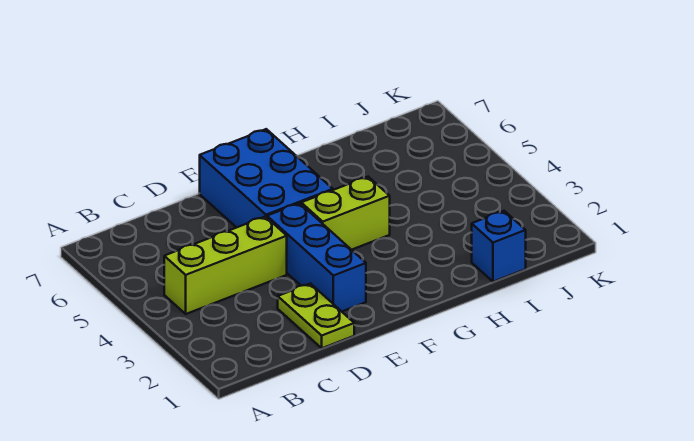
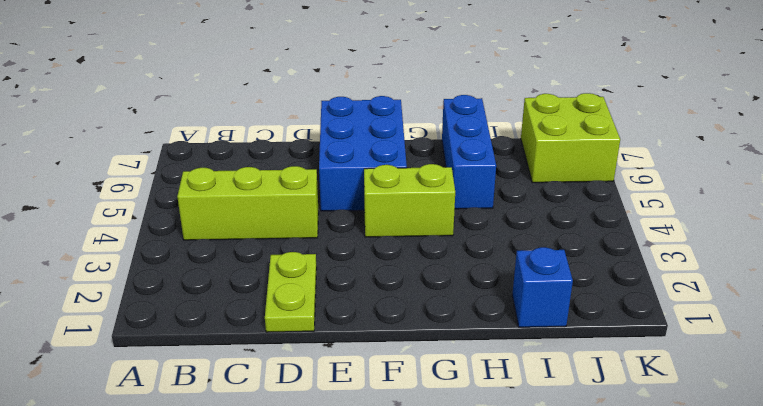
blue brick E2:E4 level 1 -> blue brick H5:H7 level 1
none -> lime brick J6:K7 level 1

